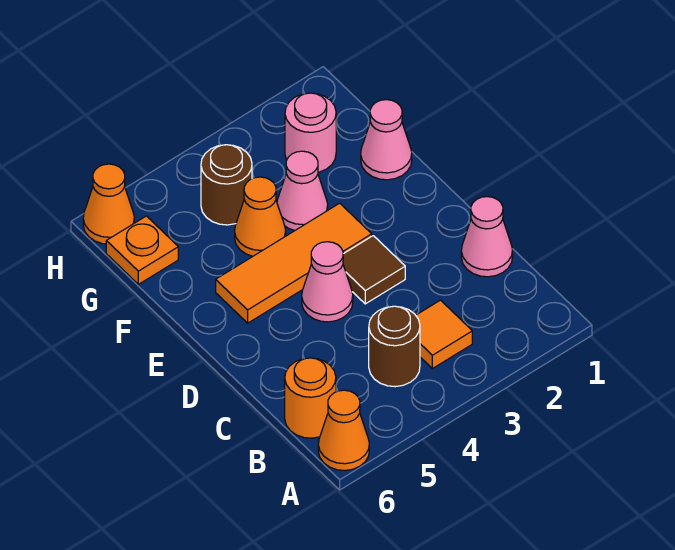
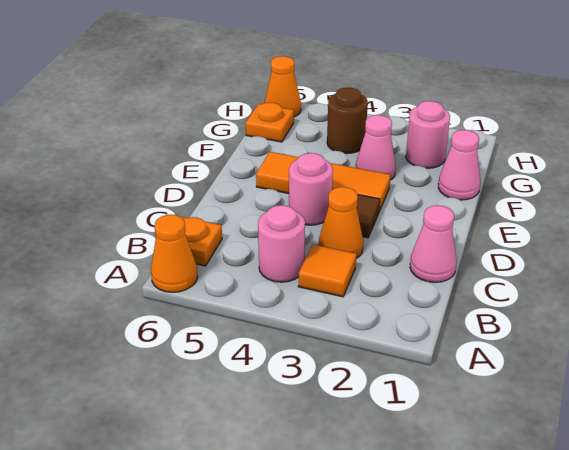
brown round brick B4 level 1 -> pink round brick B4 level 1
orange round brick B6 level 1 -> orange plate B6 level 1
pink cone D4 level 1 -> pink round brick D4 level 1
orange cone F4 level 1 -> orange cone C3 level 1

